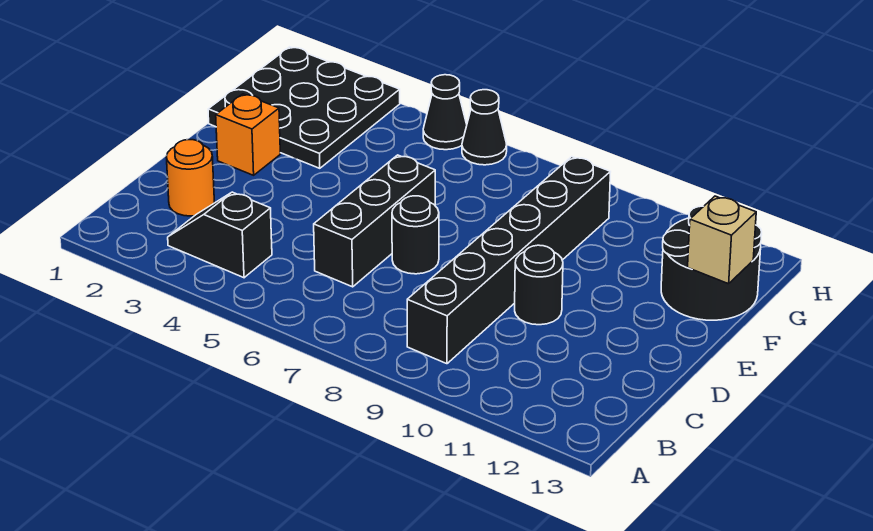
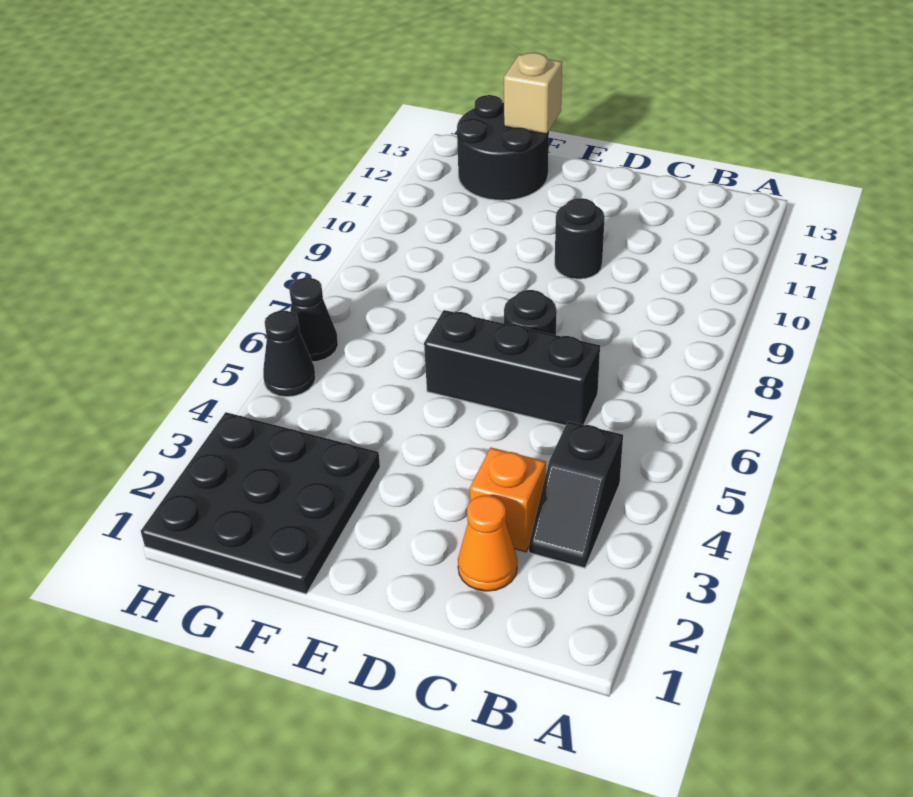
black brick B9:G9 level 1 -> none
orange round brick C2 level 1 -> orange cone C2 level 1
orange brick E2 level 1 -> orange brick C3 level 1

